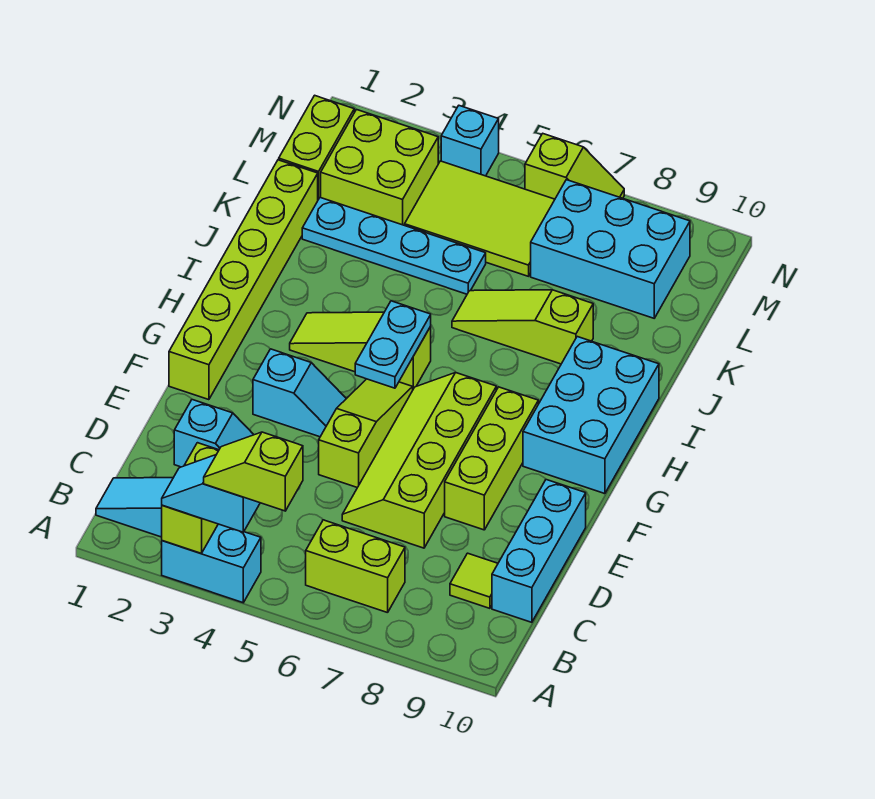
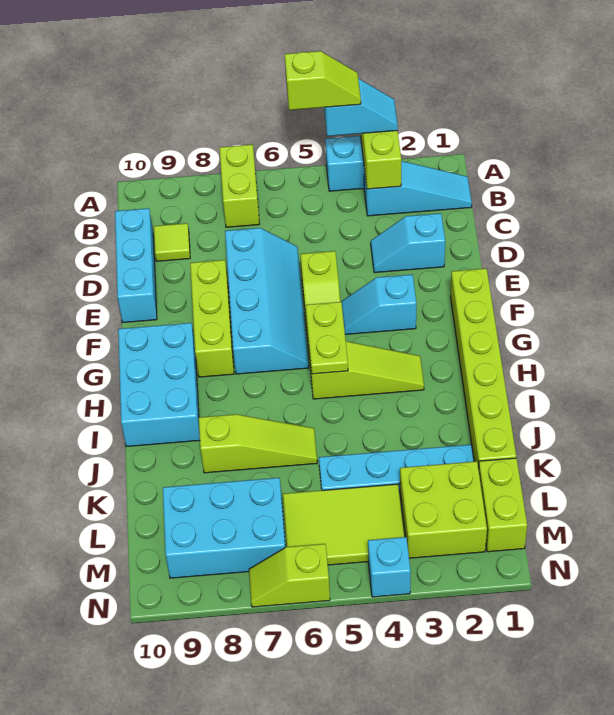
lime brick B6:B7 level 1 -> lime brick A7:B7 level 1
lime slope D6:G7 level 1 top 7 -> cyan slope D6:G7 level 1 top 7
cyan plate G5:H5 level 2 -> lime plate G5:H5 level 2

